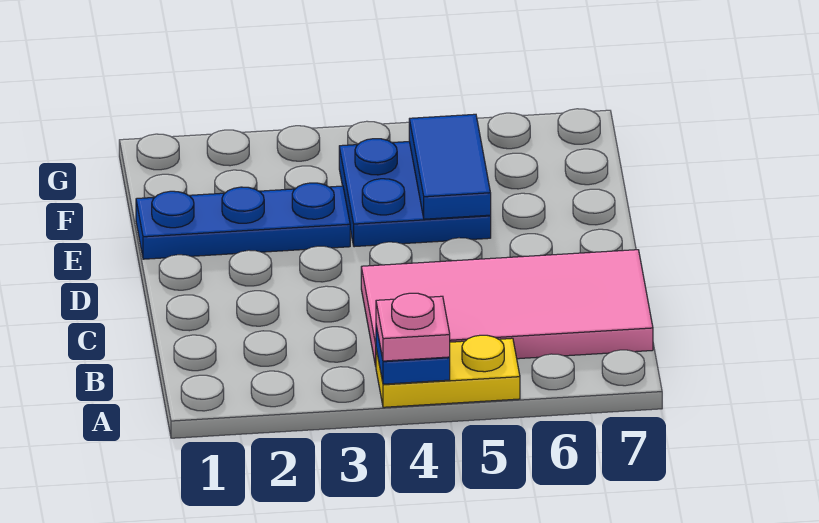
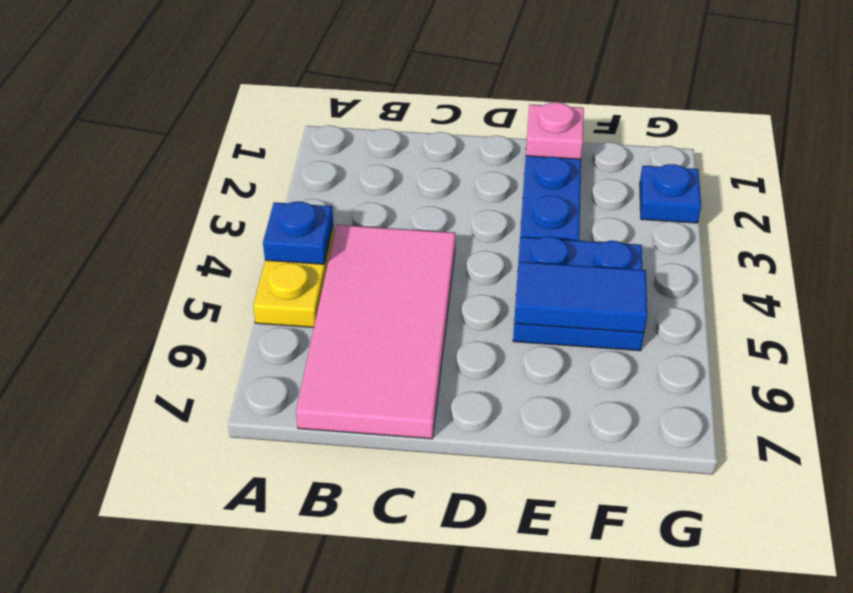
pink plate A4 level 3 -> pink plate E1 level 2
none -> blue plate G2 level 1

